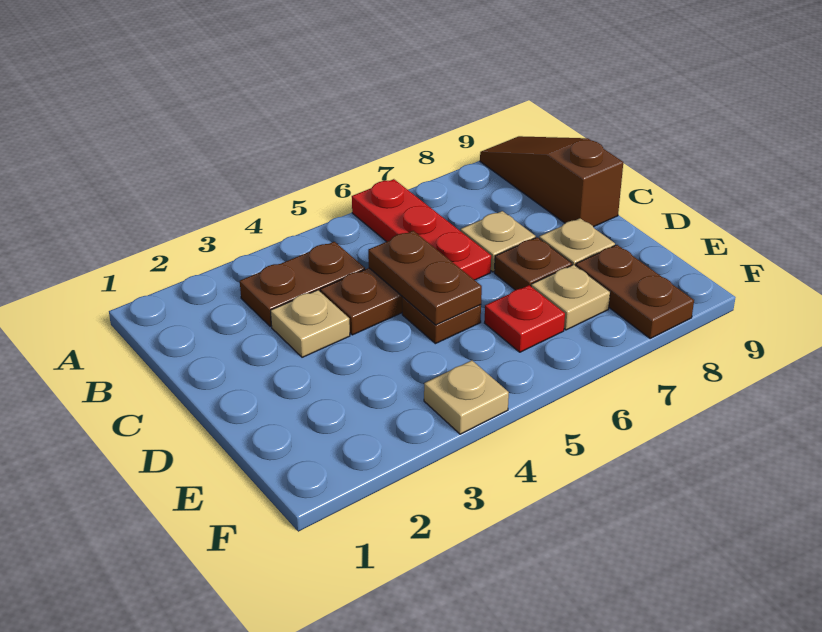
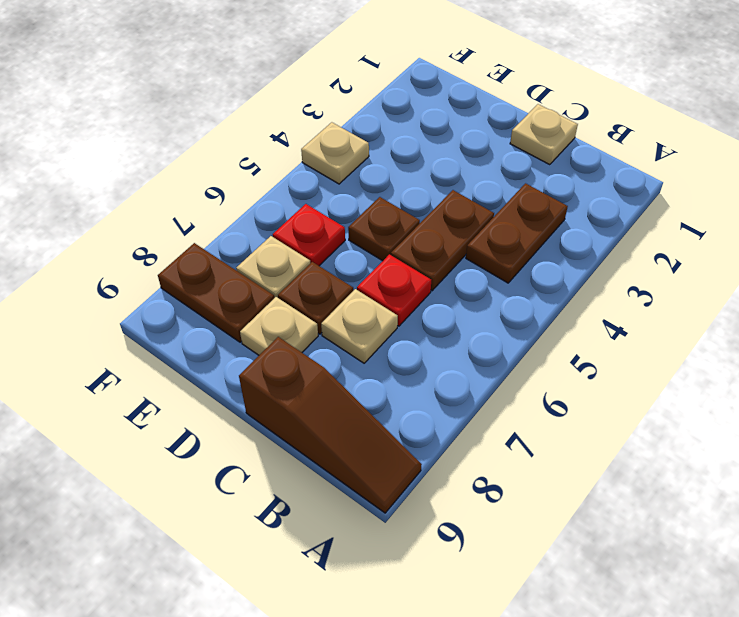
red plate A6:C6 level 1 -> red plate C6 level 1
tan plate C3 level 1 -> tan plate C1 level 1
brown plate C5:D5 level 2 -> none

